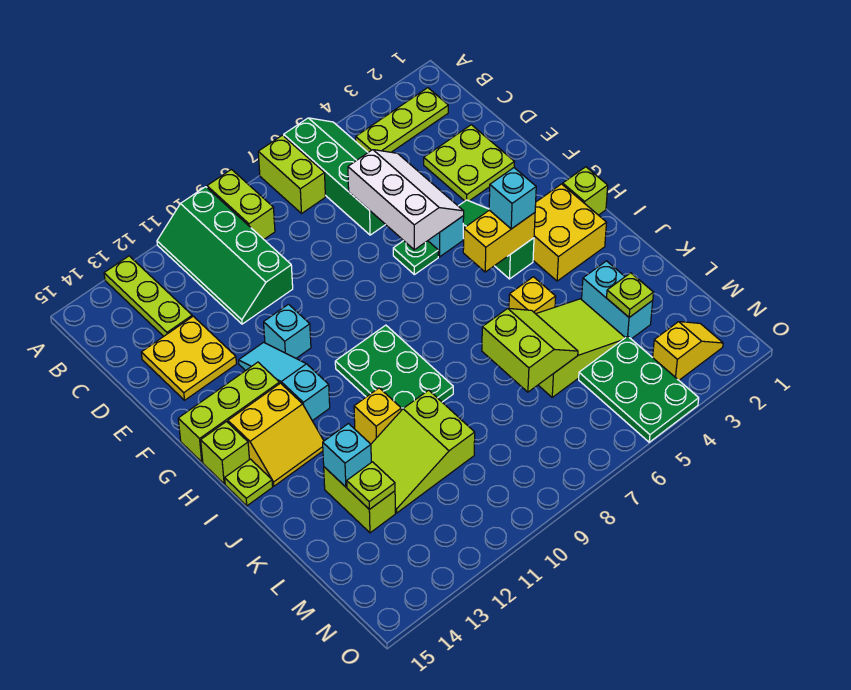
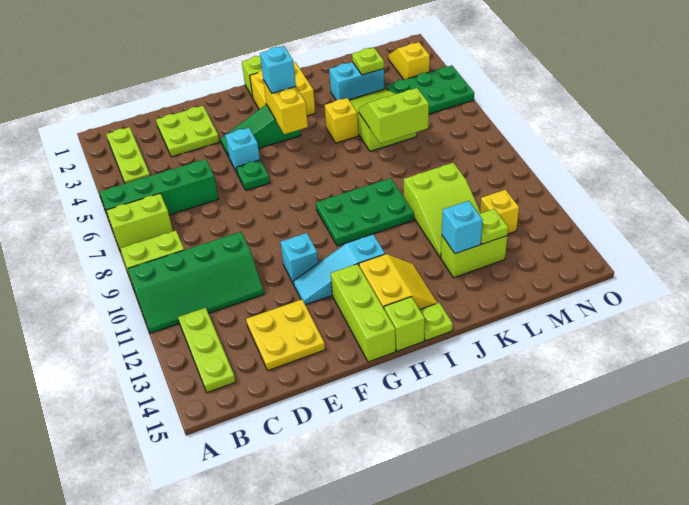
lime plate A13:C13 level 1 -> lime plate B12:B14 level 1
white slope D5:F6 level 2 top 6 -> none
yellow brick J11 level 1 -> yellow brick M12 level 1

